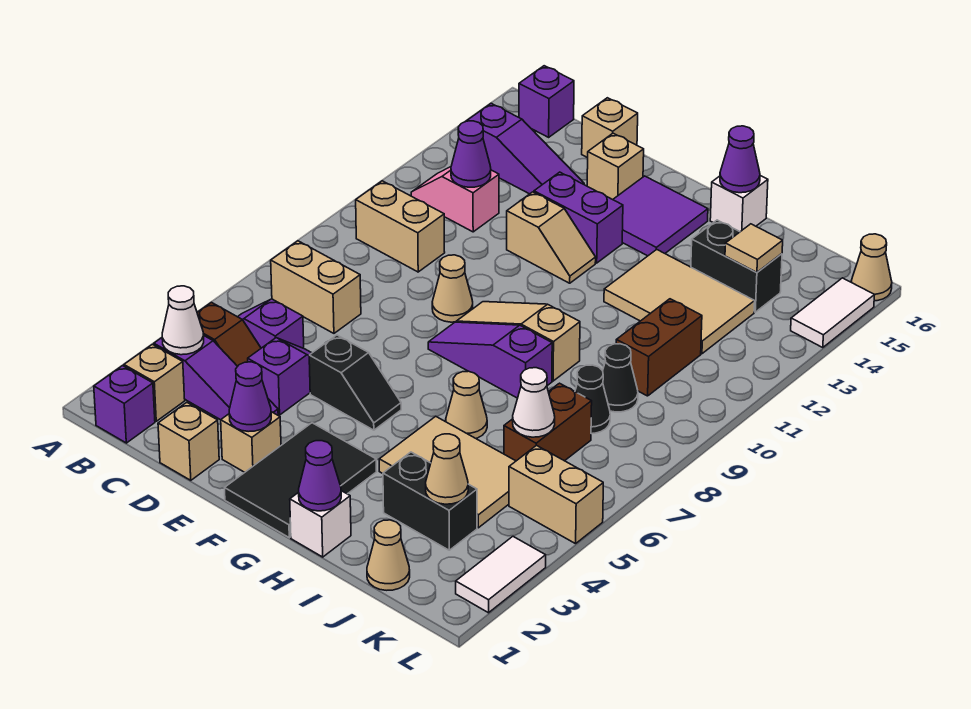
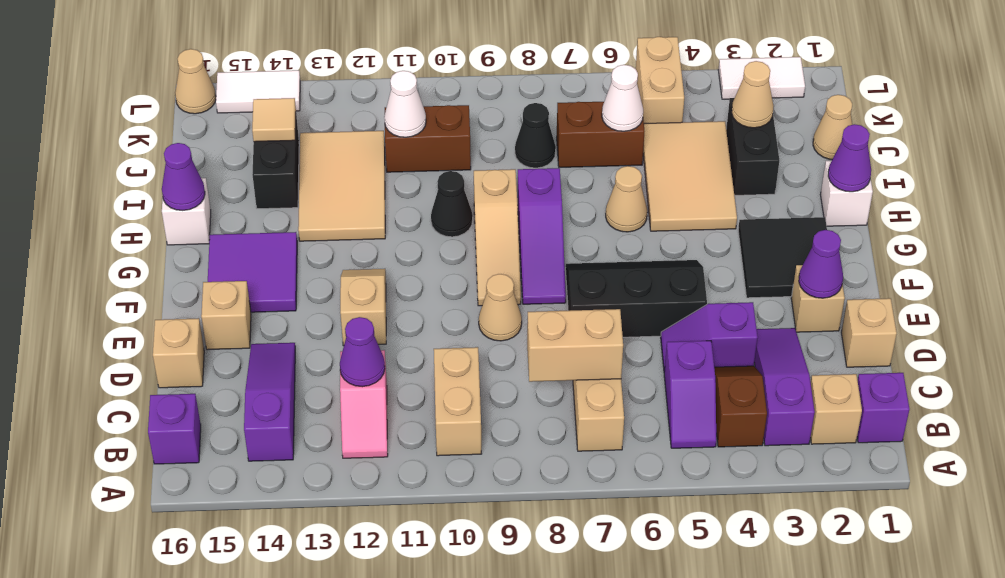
white cone B3 level 2 -> white cone J11 level 2
none -> tan brick C7:C8 level 2
black slope E5:F5 level 1 top E -> black slope E5:F7 level 1 top E
purple brick E13:F13 level 1 -> none
black tile F1:G3 level 1 -> black tile F2:G3 level 1
black cone J9 level 1 -> black cone H10 level 1

